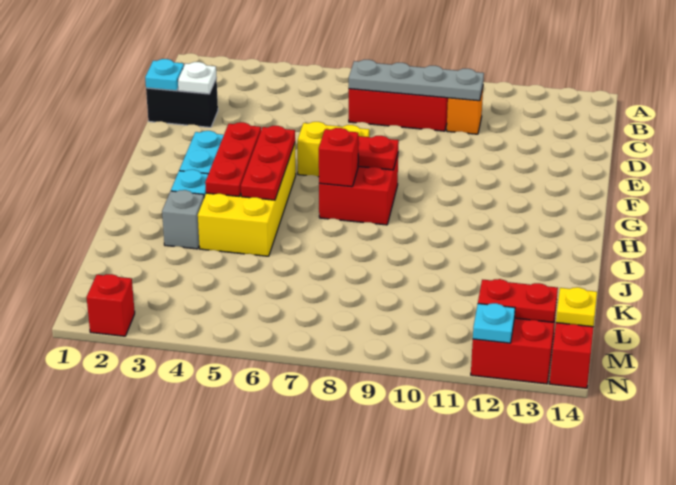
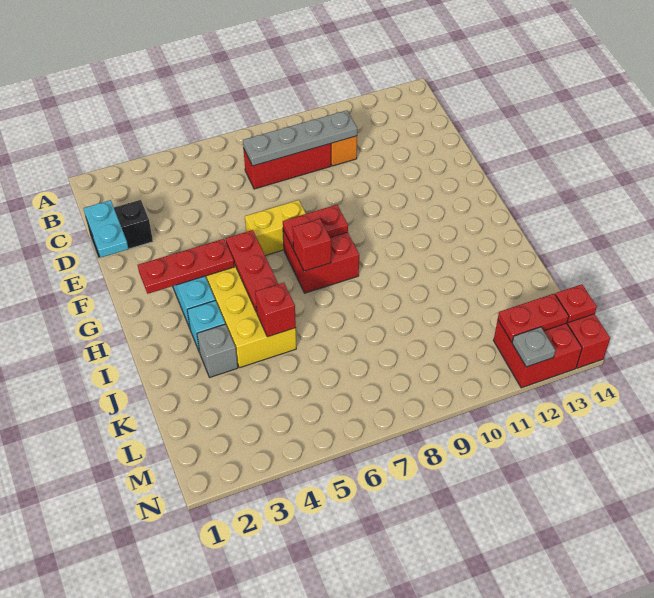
cyan plate D1 level 2 -> cyan plate D1:E1 level 2
white plate D2 level 2 -> none
red plate G4:I4 level 2 -> red plate G2:G4 level 2
yellow plate M14 level 2 -> red plate M14 level 2
red brick N2 level 1 -> red brick J5 level 2
cyan plate N12 level 2 -> grey plate N12 level 2

